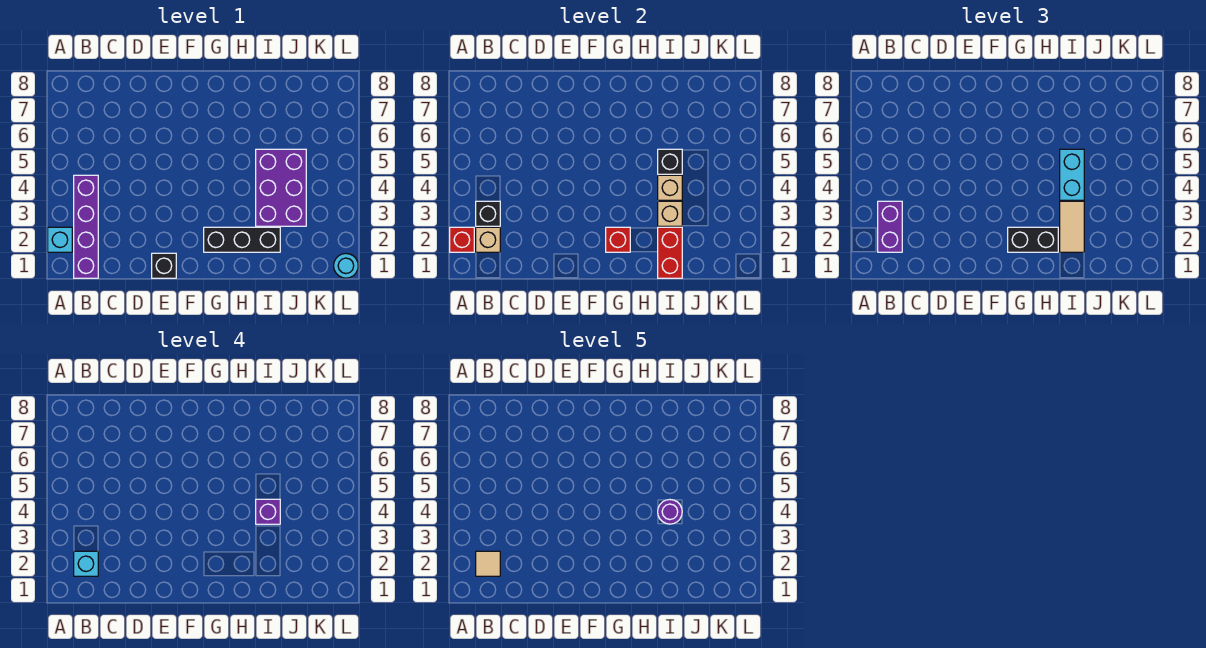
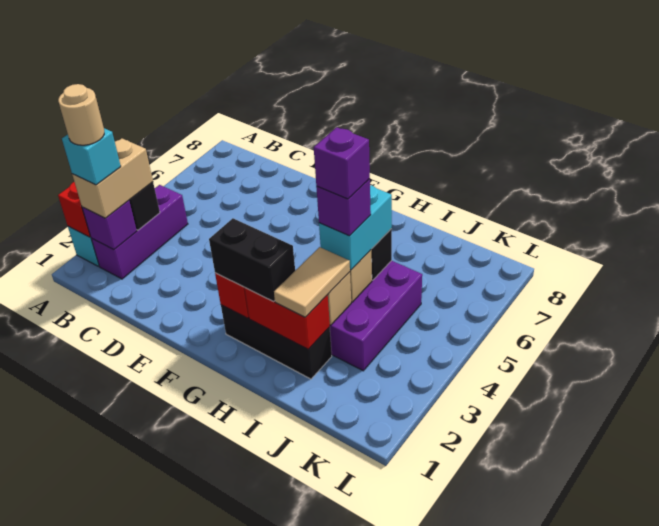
purple brick B1:B4 level 1 -> purple brick B2:B4 level 1
tan brick B2 level 2 -> purple brick B2 level 2
purple brick B2:B3 level 3 -> tan brick B2:B3 level 3
tan tile B2 level 5 -> tan round brick B2 level 5
black brick E1 level 1 -> none
red brick I1:I2 level 2 -> red brick H2:I2 level 2
purple round brick I4 level 5 -> purple brick I4 level 5
cyan round brick L1 level 1 -> none

